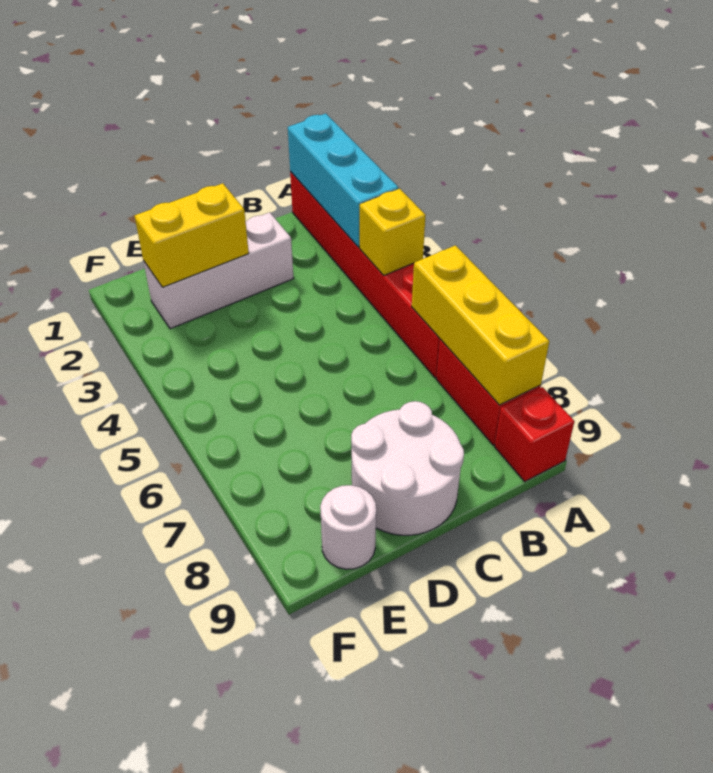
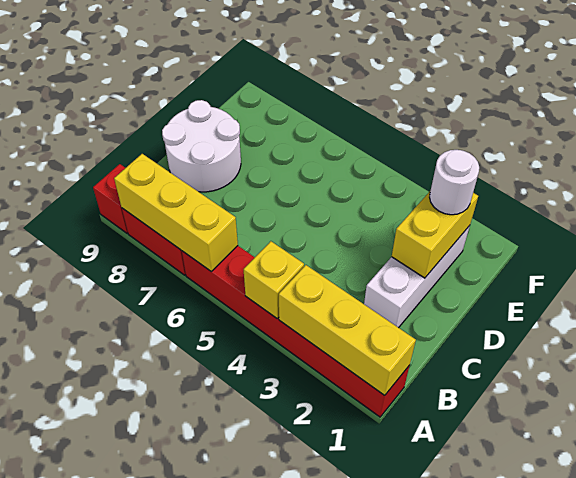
cyan brick A1:A3 level 2 -> yellow brick A1:A3 level 2
white round brick E9 level 1 -> white round brick E2 level 3

